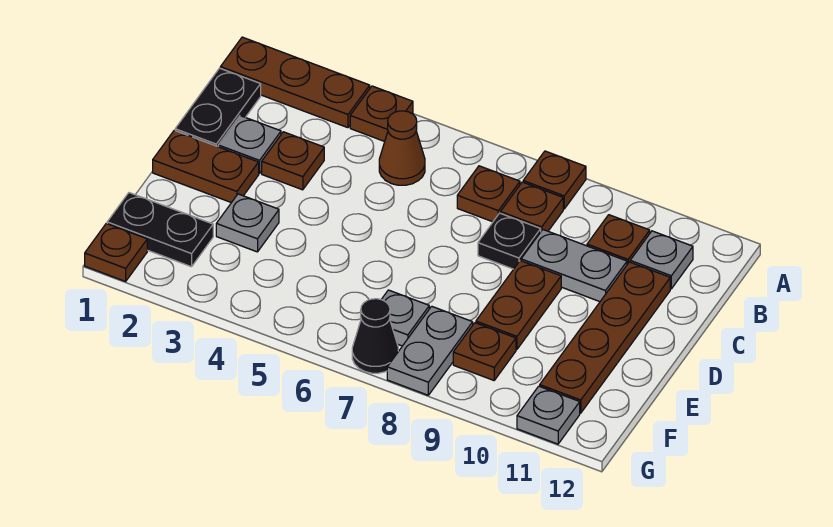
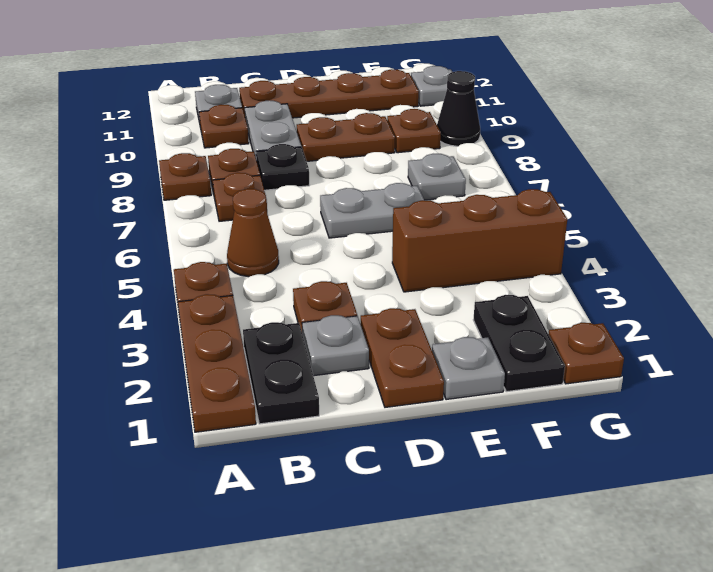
black plate B1:C1 level 1 -> black plate B1:B2 level 1
grey plate E3 level 1 -> grey plate E1 level 1
none -> brown brick E4:G4 level 1
grey plate F8:G8 level 1 -> grey plate D6:E6 level 1
black cone G7 level 1 -> black cone G9 level 1

